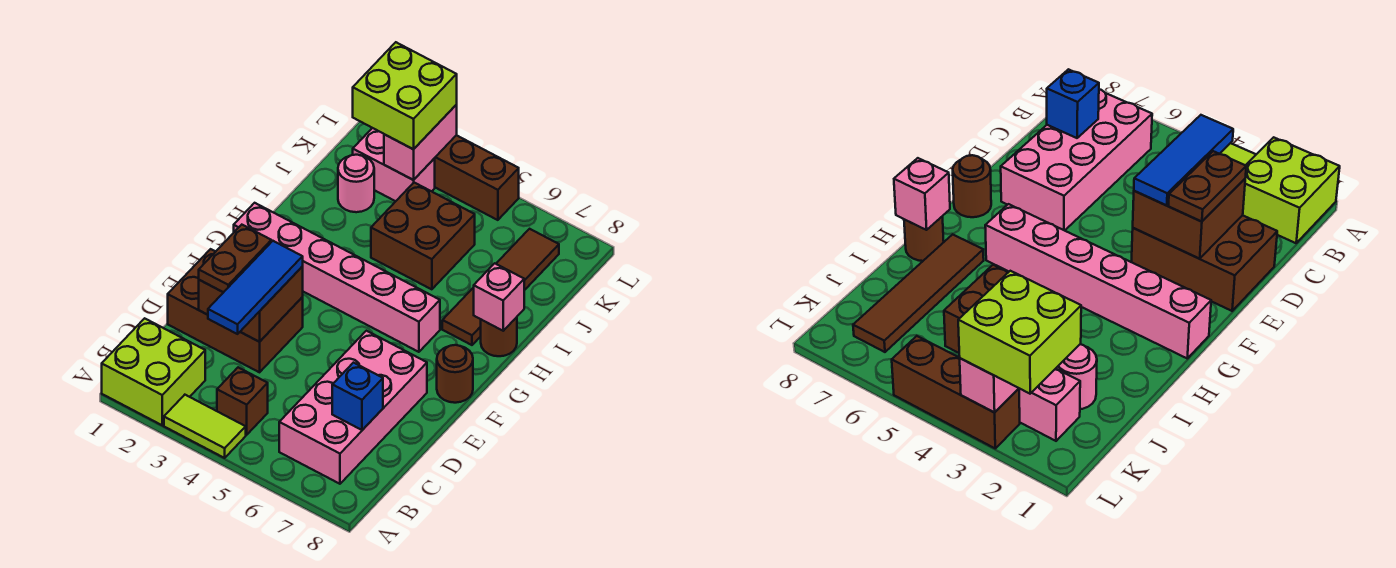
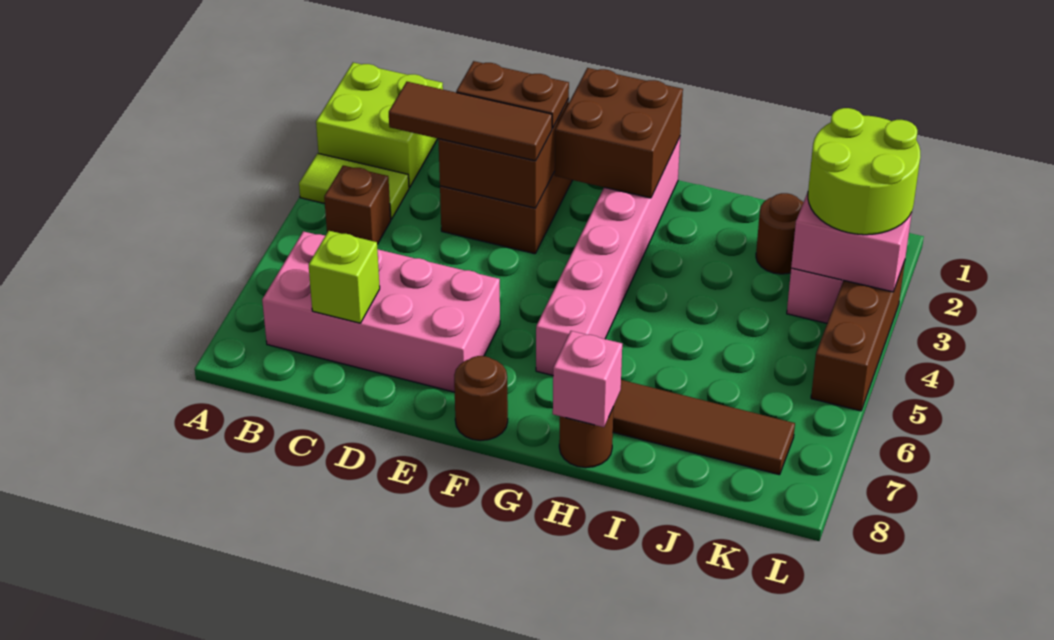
lime tile A3:A4 level 1 -> lime tile A3:B3 level 1
blue tile C3:E3 level 3 -> brown tile C3:E3 level 3
blue brick C7 level 2 -> lime brick C7 level 2
brown brick I4:J5 level 1 -> brown brick F1:G2 level 2
pink round brick J2 level 1 -> brown round brick J2 level 1
lime brick K2:L3 level 3 -> lime round brick K2:L3 level 3

